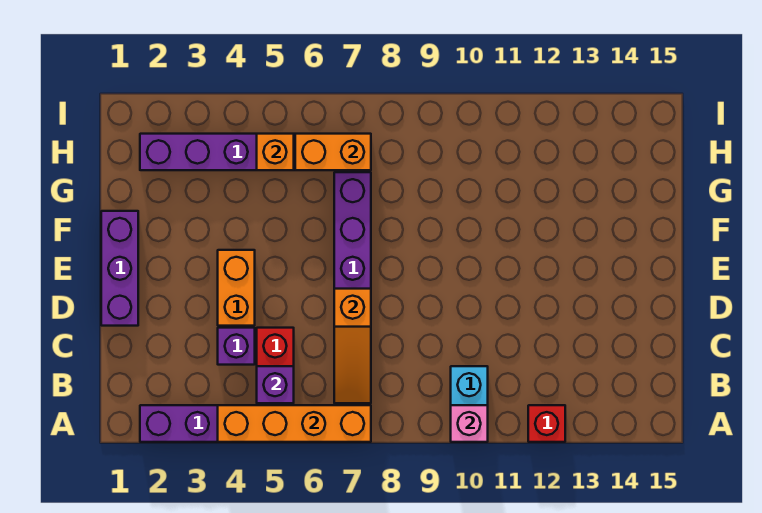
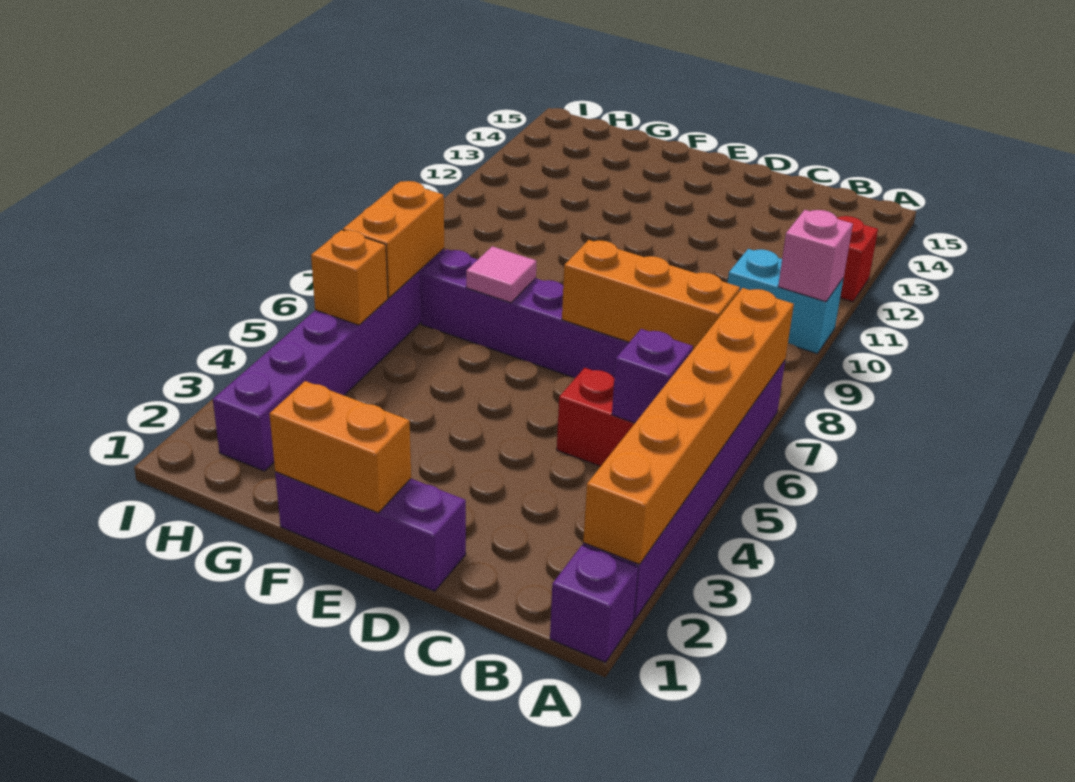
orange brick A4:A7 level 2 -> orange brick A2:A7 level 2
orange slope B7:D7 level 2 top D -> orange brick B7:D7 level 2
purple brick C4 level 1 -> purple brick A1 level 1
orange brick D4:E4 level 1 -> orange brick E1:F1 level 2
none -> pink tile F7 level 2

